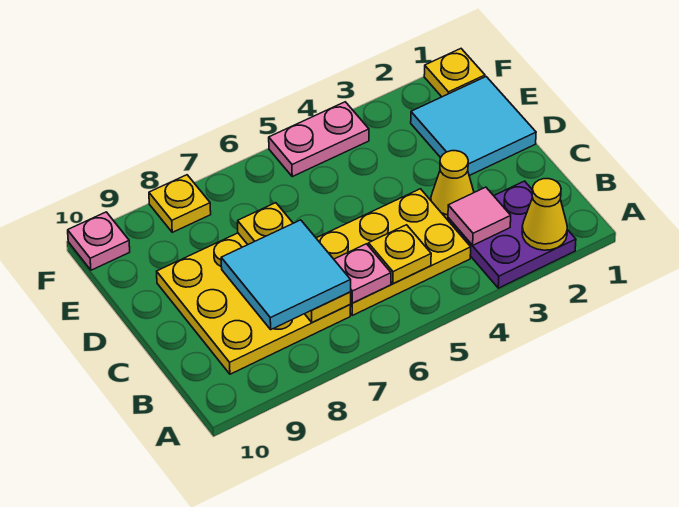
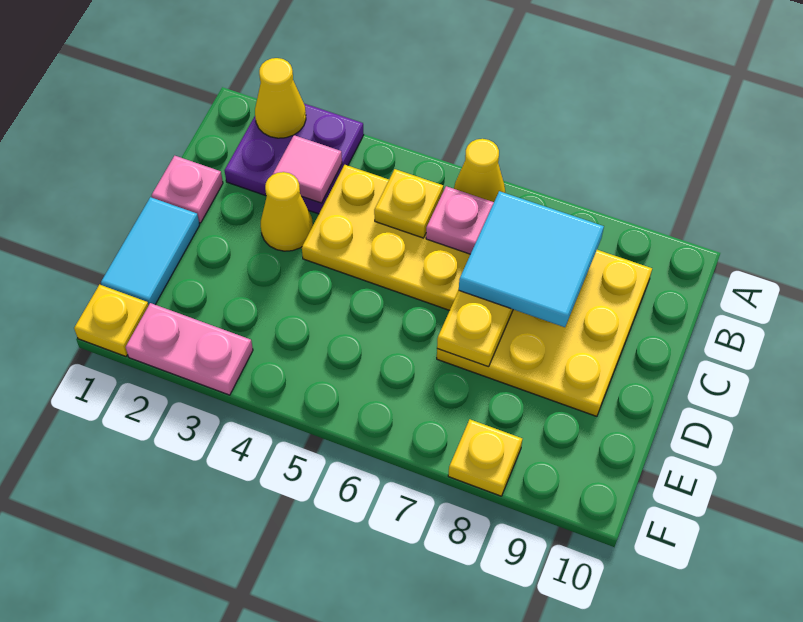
none -> yellow cone A6 level 1
cyan tile D1:E2 level 1 -> cyan tile D1:E1 level 1
pink plate F4:F5 level 1 -> pink plate F2:F3 level 1
pink plate F10 level 1 -> pink plate C1 level 1

